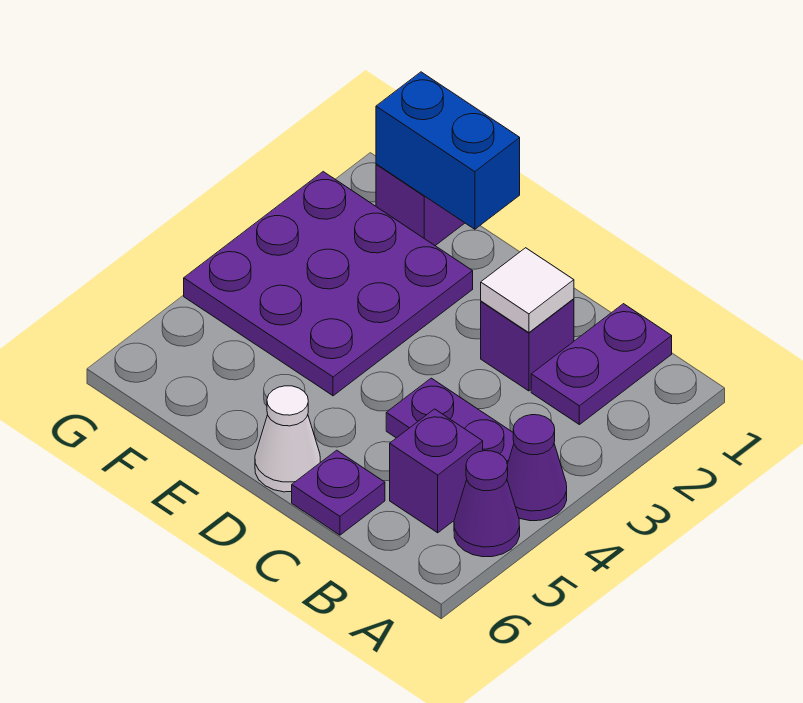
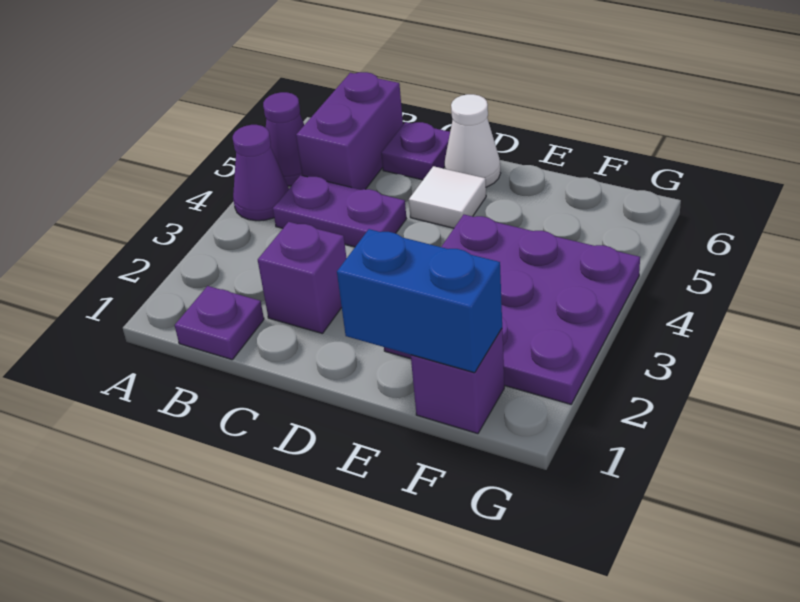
purple plate B1:B2 level 1 -> purple plate B1 level 1
purple brick B5 level 1 -> purple brick B5:B6 level 1
white tile C2 level 2 -> white tile D5 level 1

